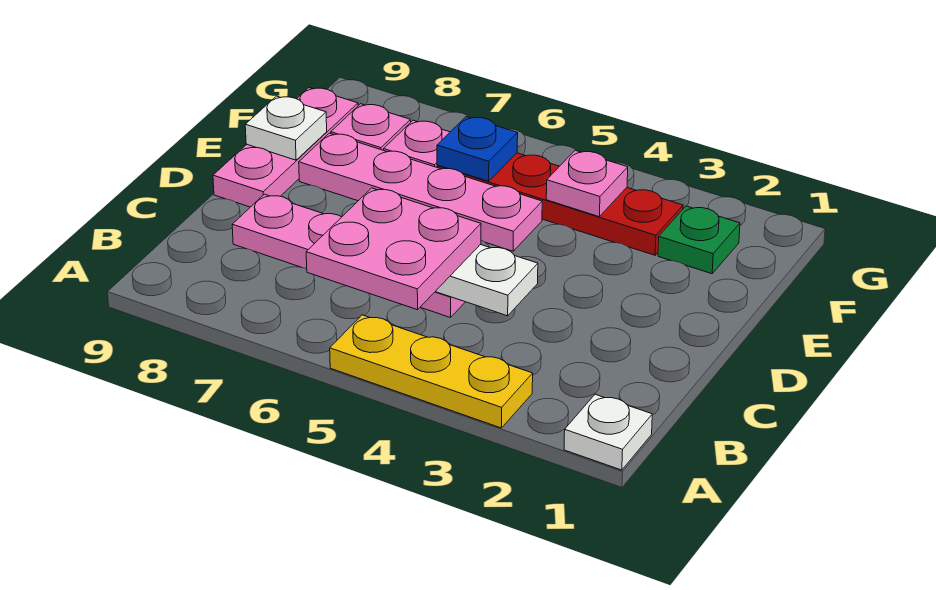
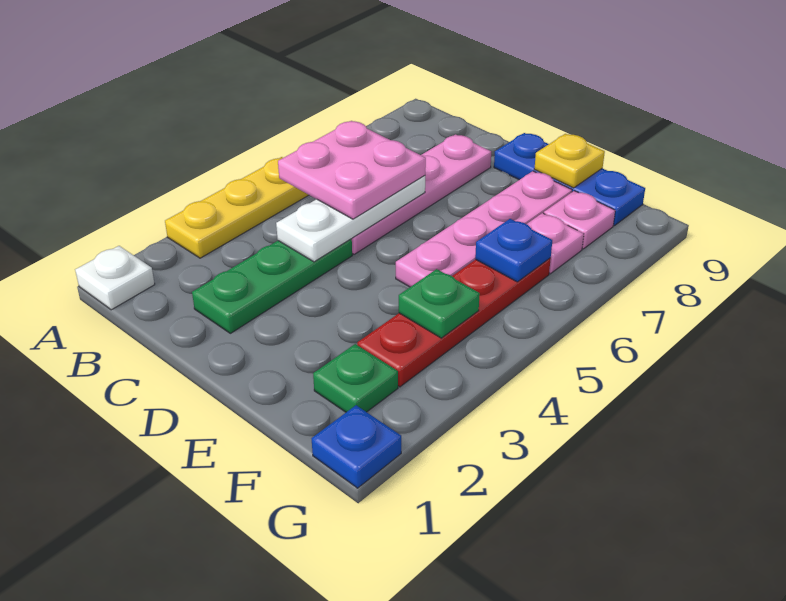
none -> green plate C2:C4 level 1
pink plate D9:F9 level 1 -> blue plate D9:F9 level 1
white plate E9 level 2 -> yellow plate E9 level 2
pink plate F4 level 2 -> green plate F4 level 2
none -> blue plate G1 level 1

